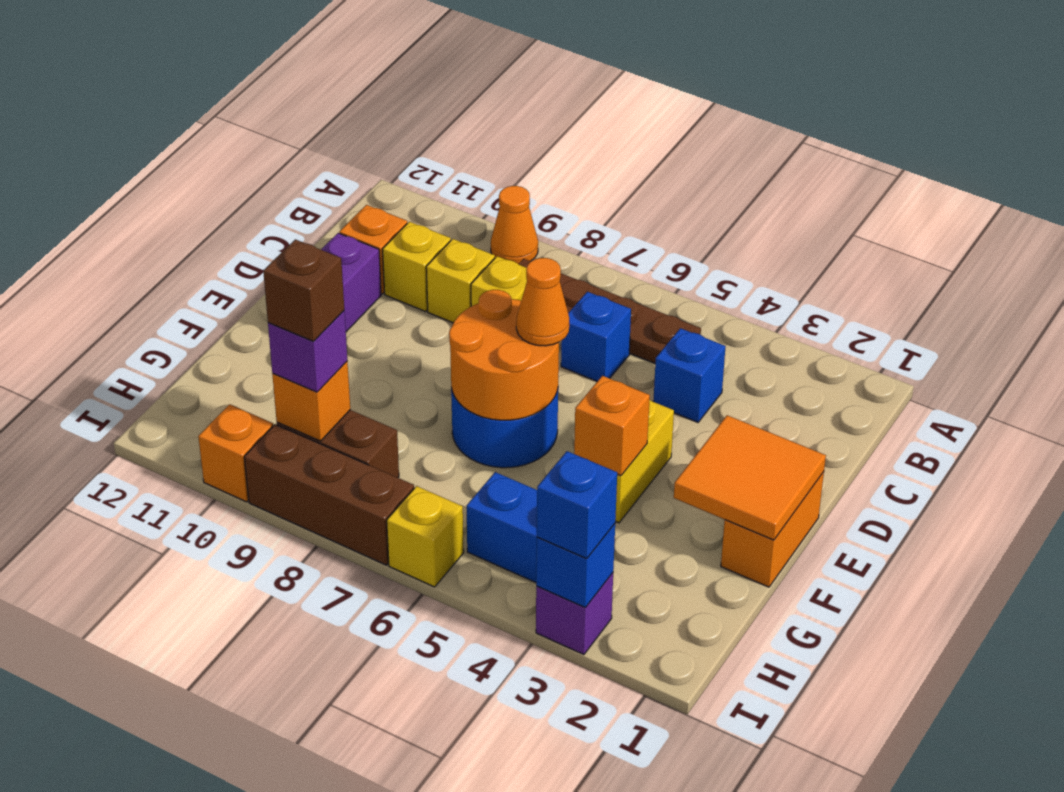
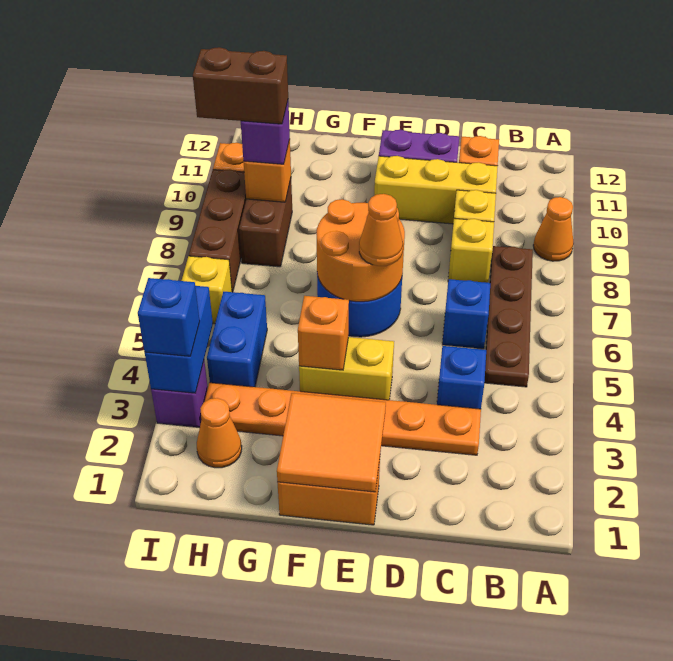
none -> orange plate C3:H3 level 1
yellow brick C10 level 1 -> yellow brick C10:E10 level 1
none -> orange cone H2 level 1
brown brick H9 level 4 -> brown brick H9:I9 level 4
blue brick I3 level 2 -> blue brick I3:I4 level 2

